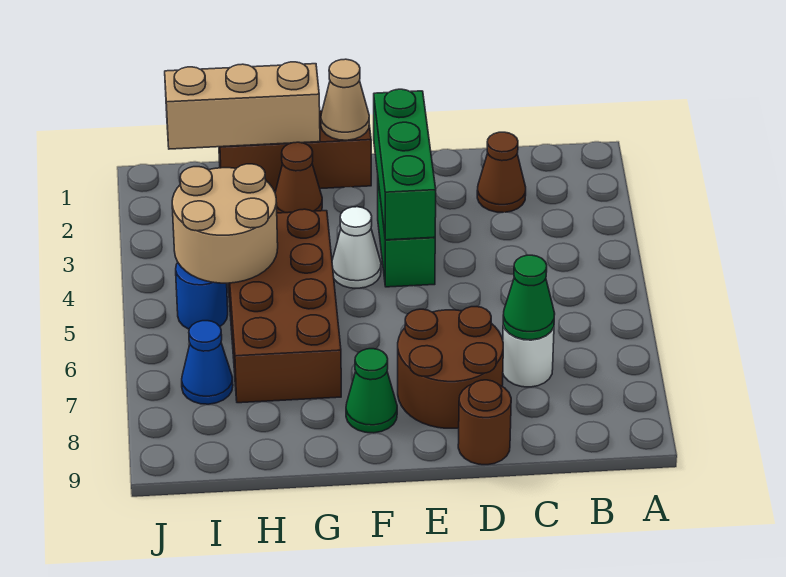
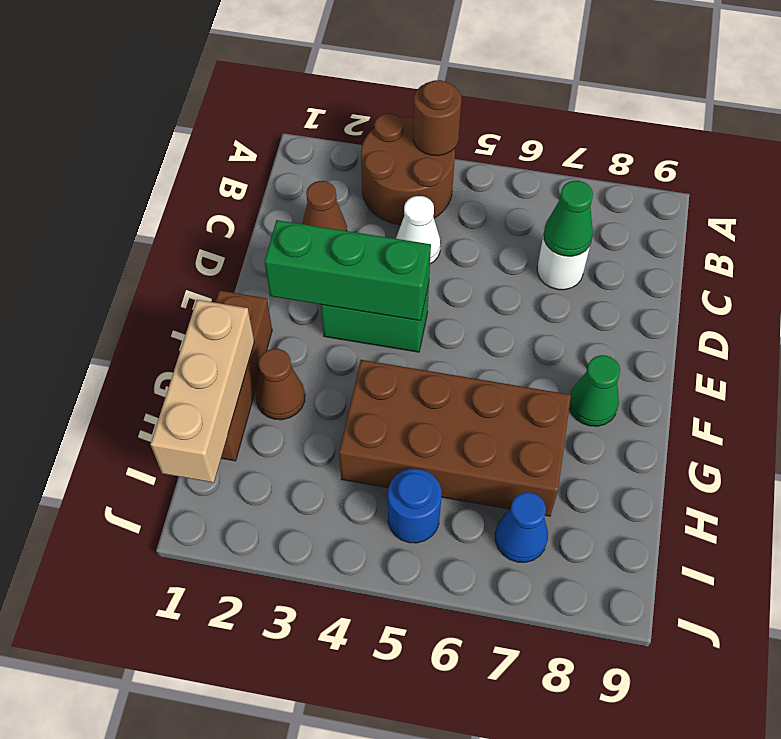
brown round brick D7:E8 level 1 -> brown round brick A3:B4 level 1
brown round brick D9 level 1 -> brown round brick A4 level 2
tan cone F1 level 2 -> none
white cone F4 level 1 -> white cone C4 level 1
tan round brick H4:I5 level 2 -> none

